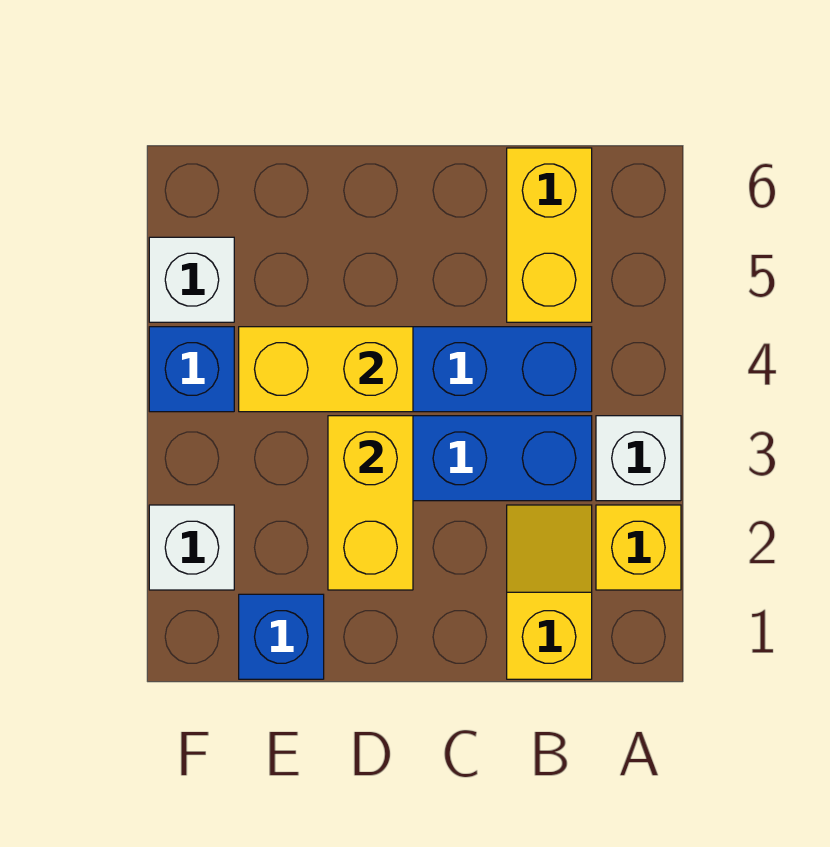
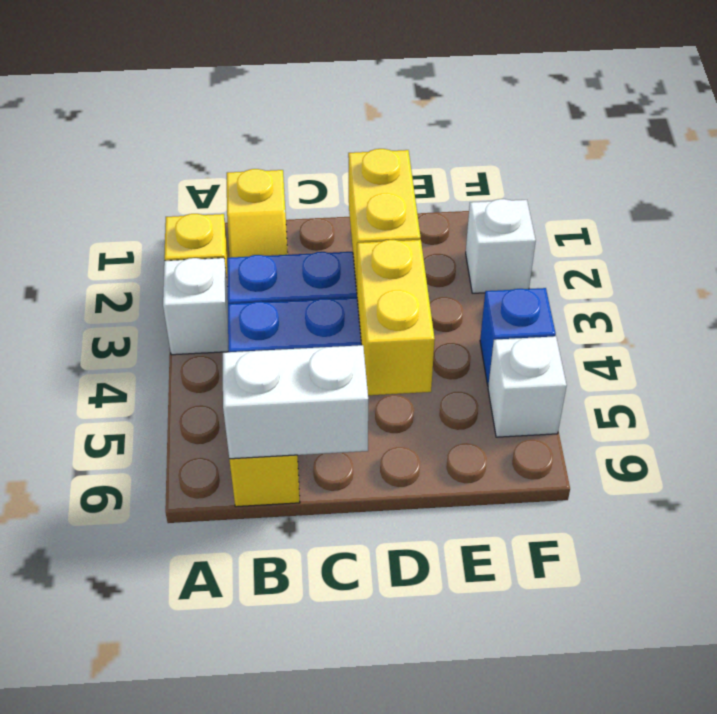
none -> white brick B6:C6 level 2
yellow brick D4:E4 level 2 -> yellow brick D4:D5 level 2
blue brick E1 level 1 -> none

